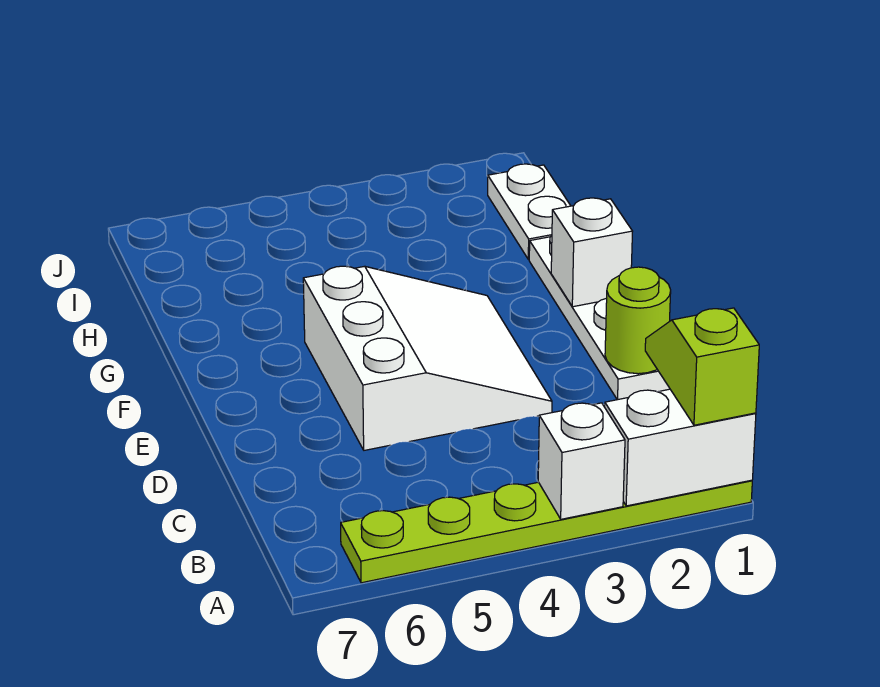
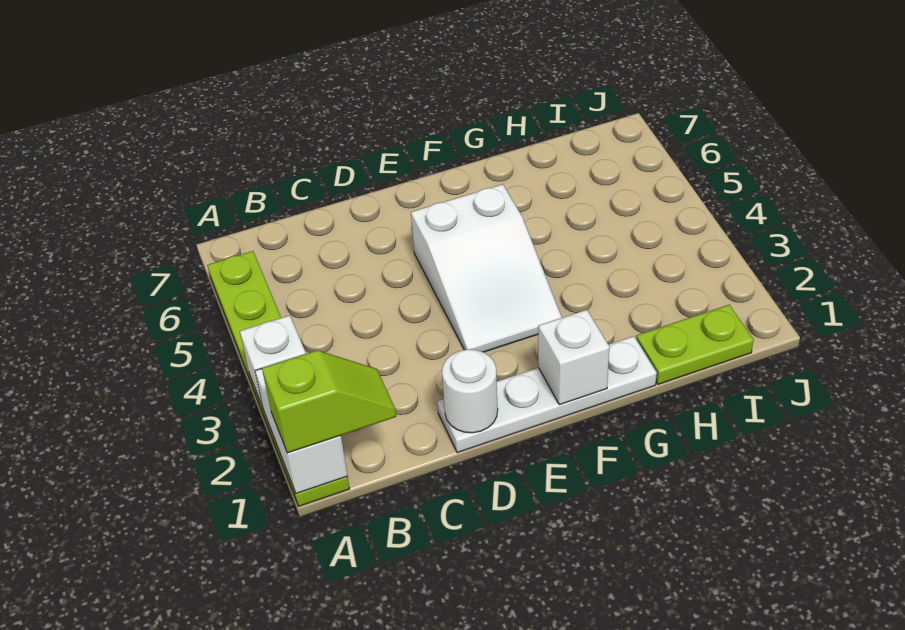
lime round brick D1 level 2 -> white round brick D1 level 2
white slope D3:F5 level 1 top 5 -> white slope E3:F5 level 1 top 5
white plate H1:I1 level 1 -> lime plate H1:I1 level 1

